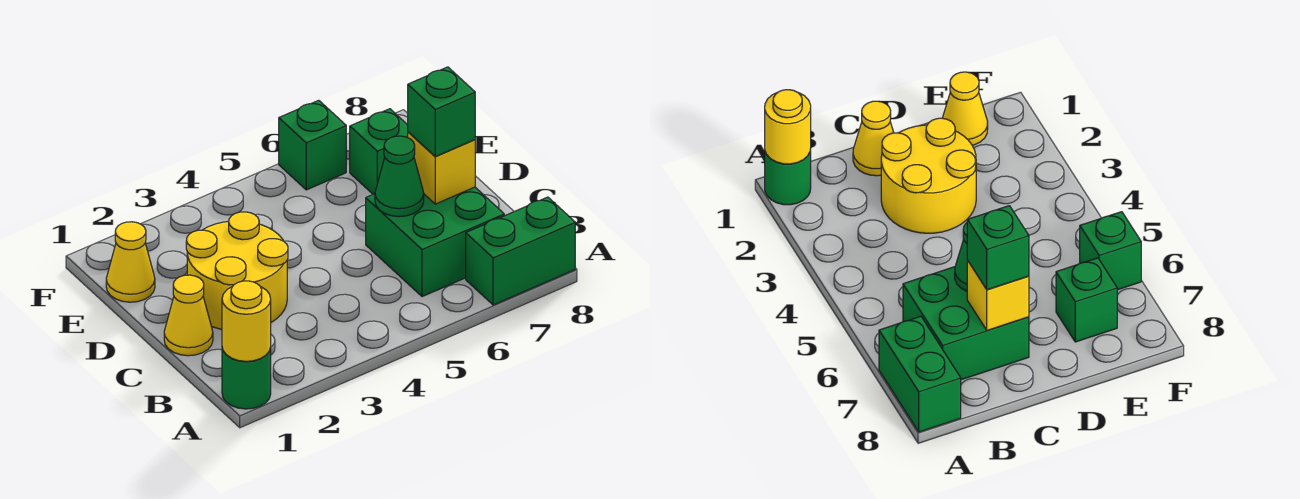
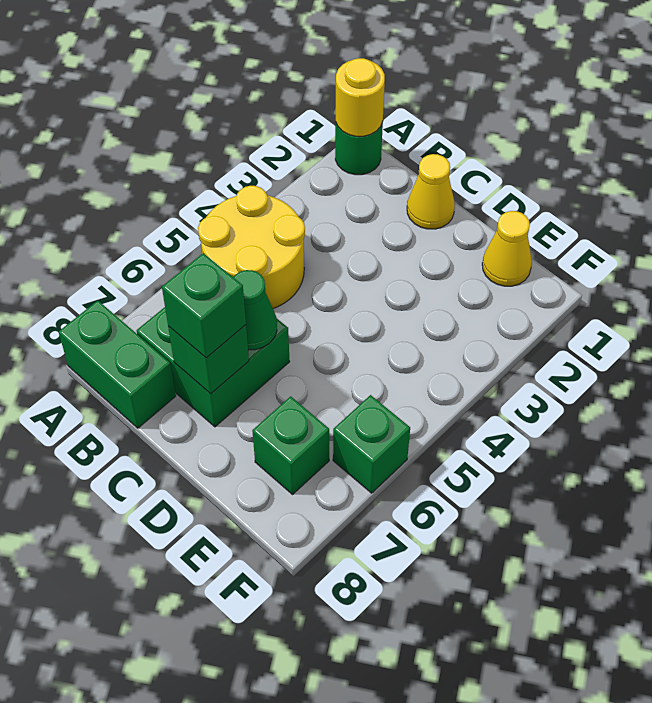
green brick A7:A8 level 1 -> green brick A8:B8 level 1
yellow round brick C2:D3 level 1 -> yellow round brick A4:B5 level 1
yellow brick C7 level 2 -> green brick C7 level 2

